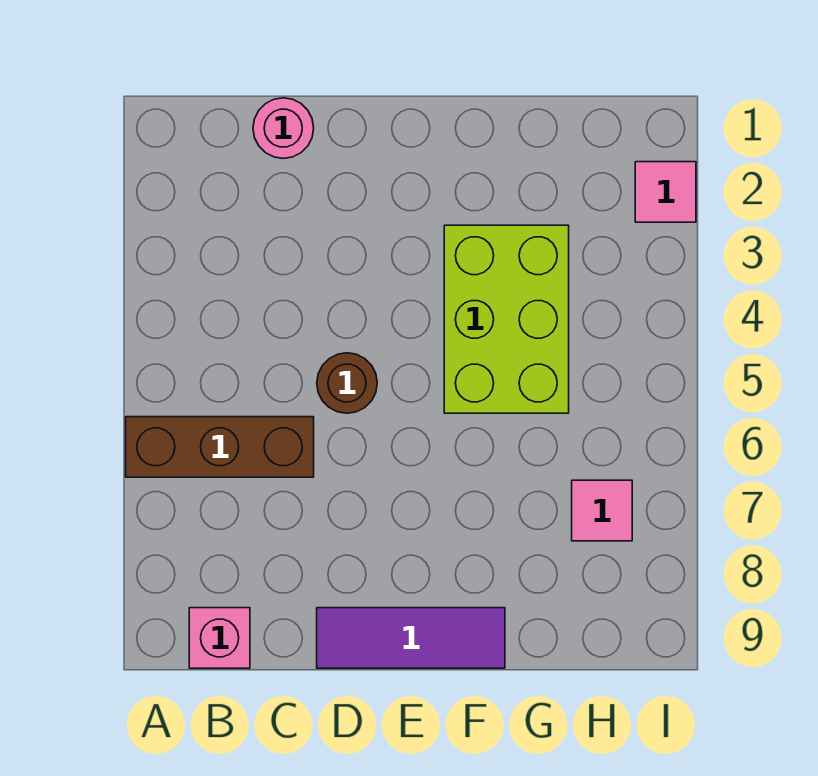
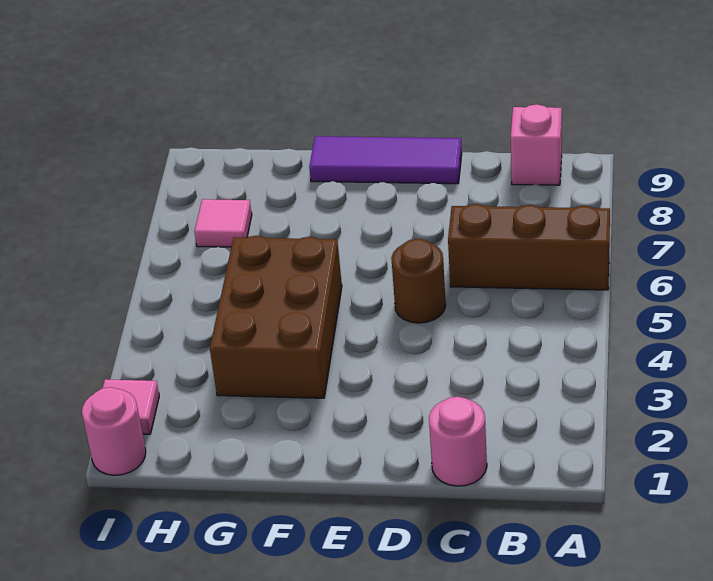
lime brick F3:G5 level 1 -> brown brick F3:G5 level 1
none -> pink round brick I1 level 1

